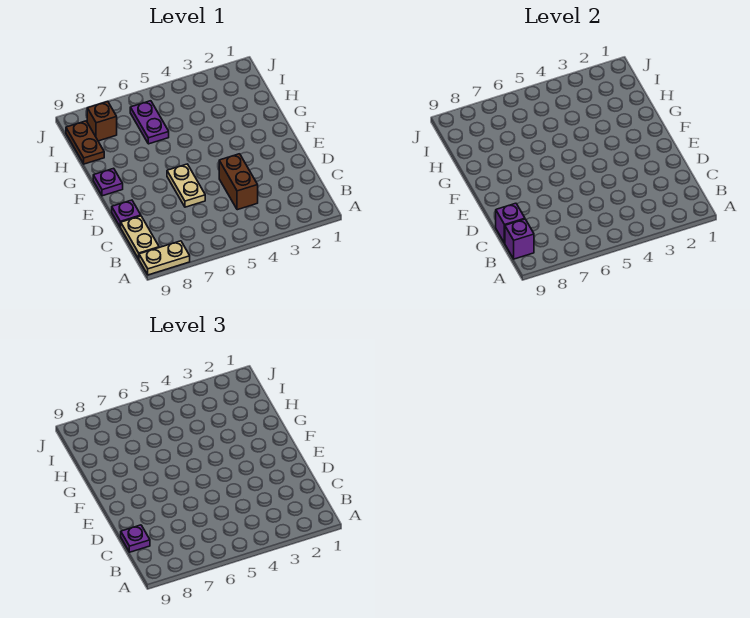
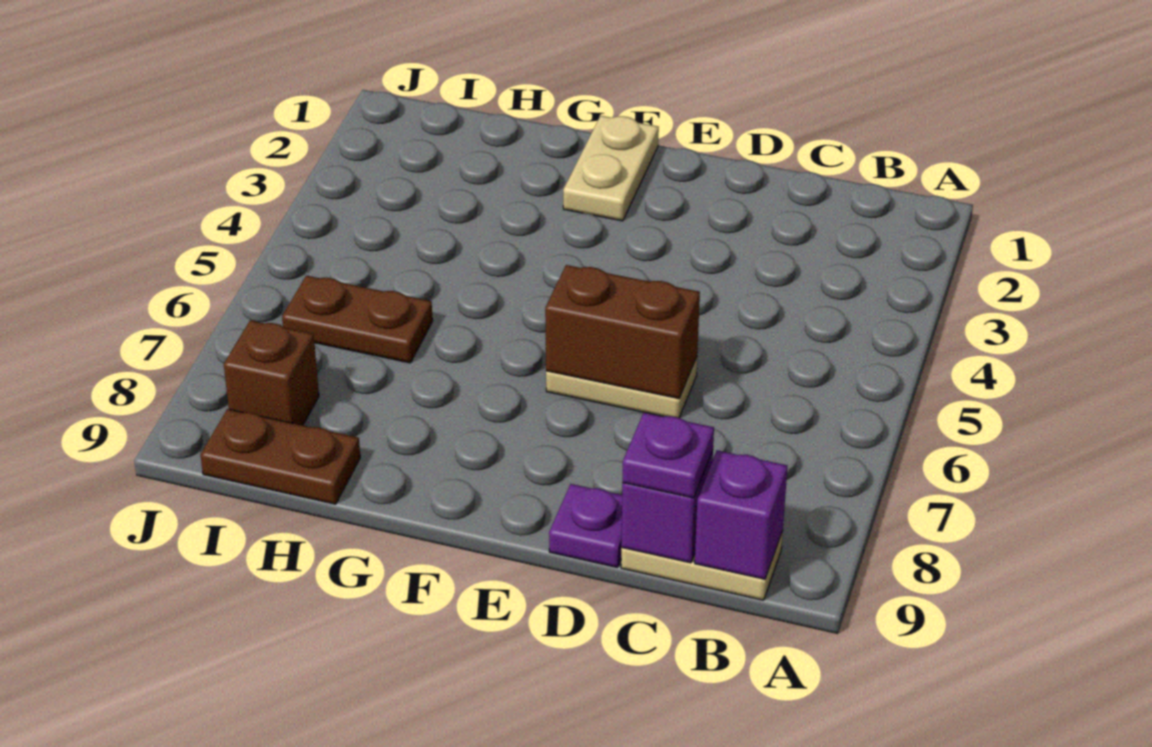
tan plate A8:A9 level 1 -> tan plate F1:F2 level 1
brown brick C4:D4 level 1 -> brown brick D6:E6 level 2
purple plate F9 level 1 -> none
purple plate H6:I6 level 1 -> brown plate H6:I6 level 1

